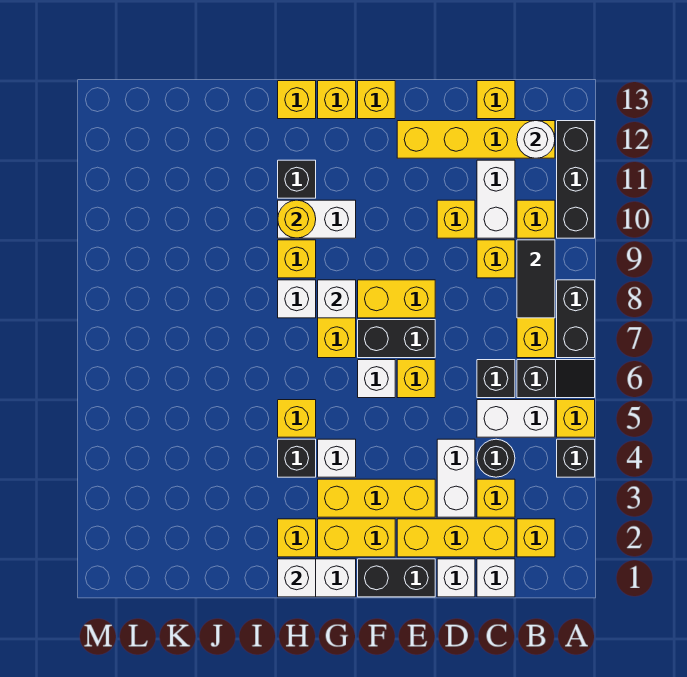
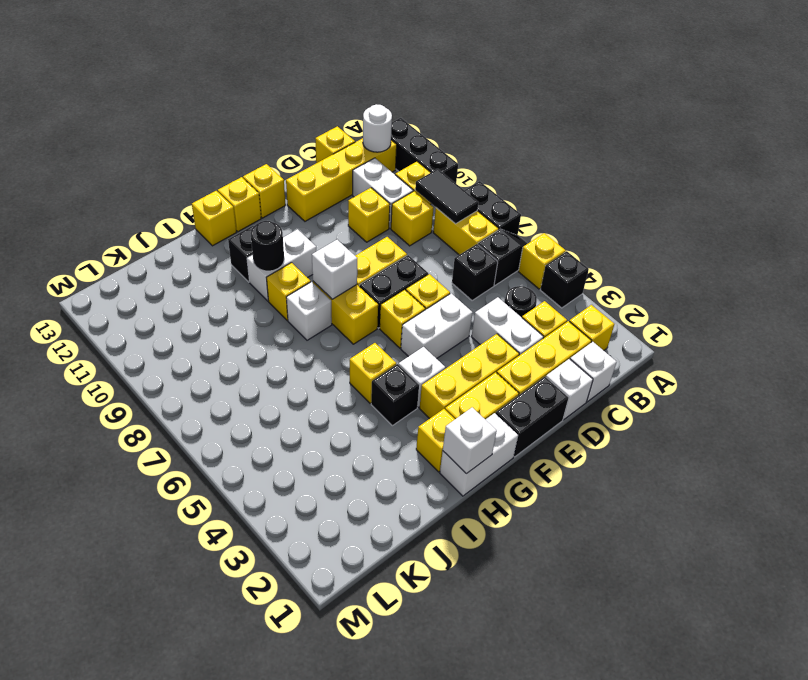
white brick B5:C5 level 1 -> white brick E5:F5 level 1
white brick F6 level 1 -> yellow brick F6 level 1
yellow round brick H10 level 2 -> black round brick H10 level 2

